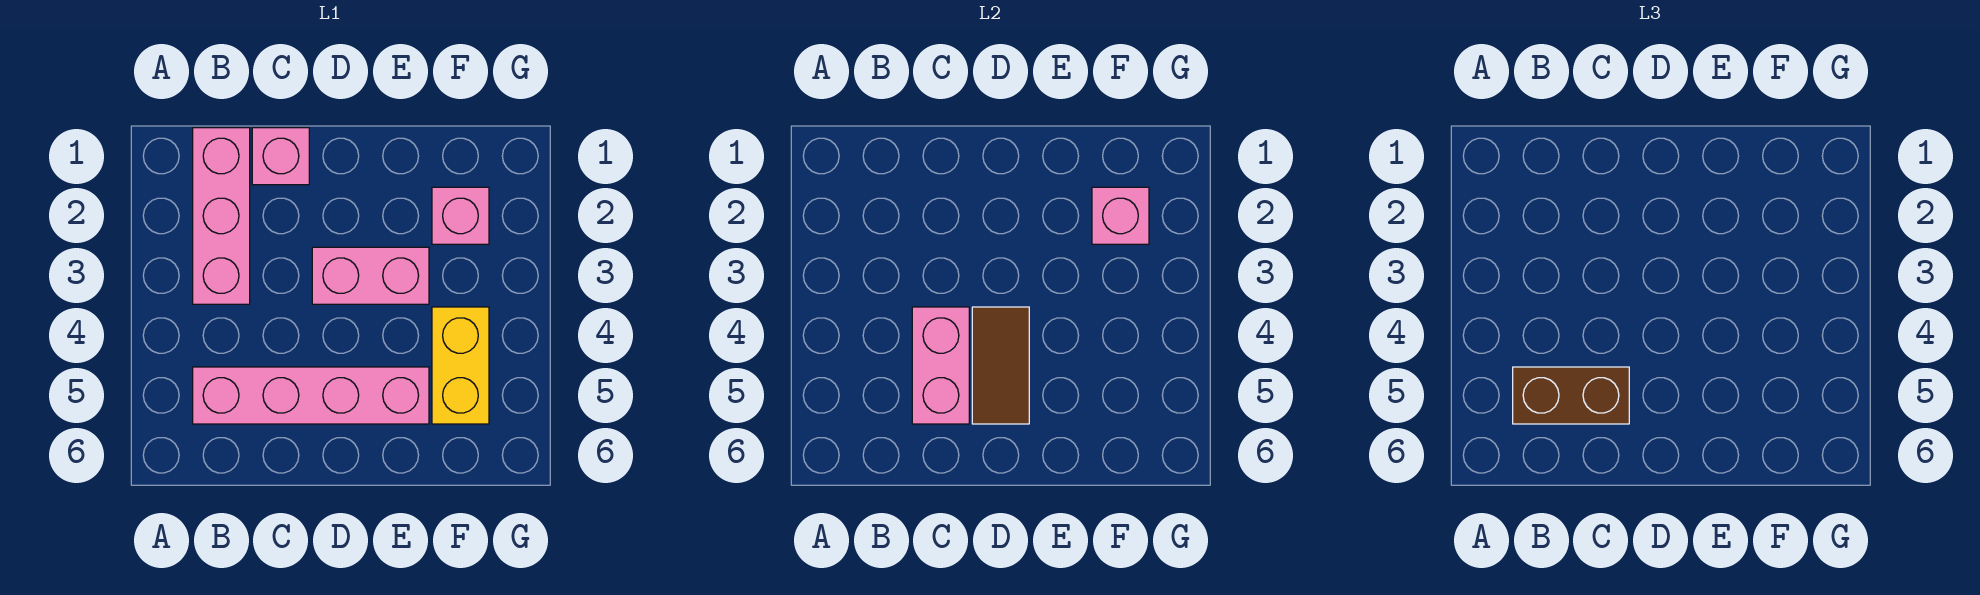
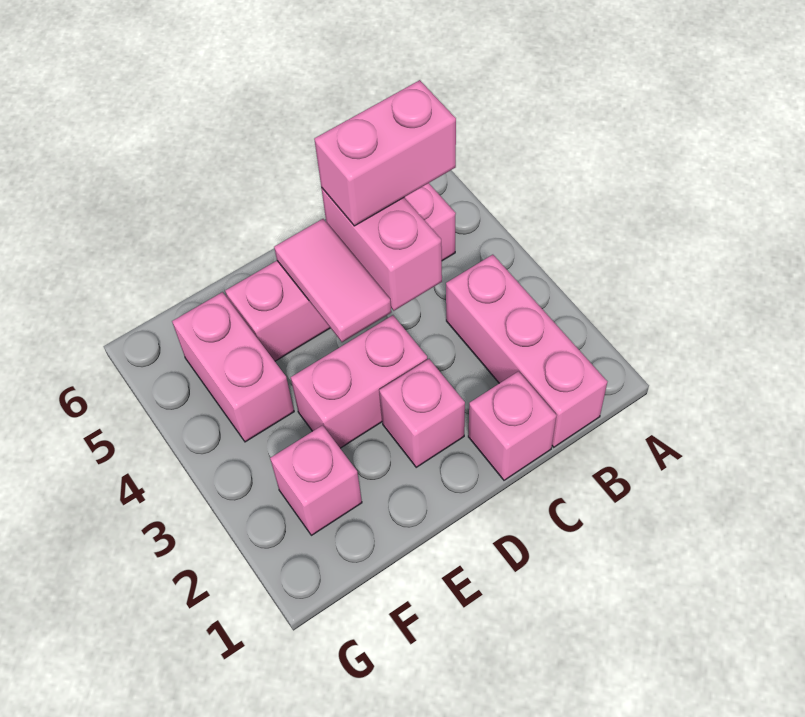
brown brick B5:C5 level 3 -> pink brick B5:C5 level 3
brown tile D4:D5 level 2 -> pink tile D4:D5 level 2
pink brick F2 level 2 -> pink brick D2 level 1
yellow brick F4:F5 level 1 -> pink brick F4:F5 level 1

